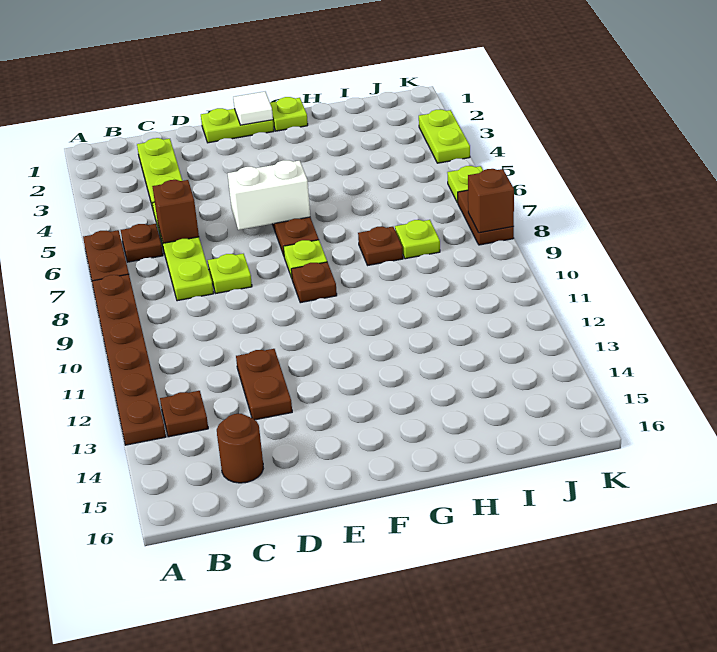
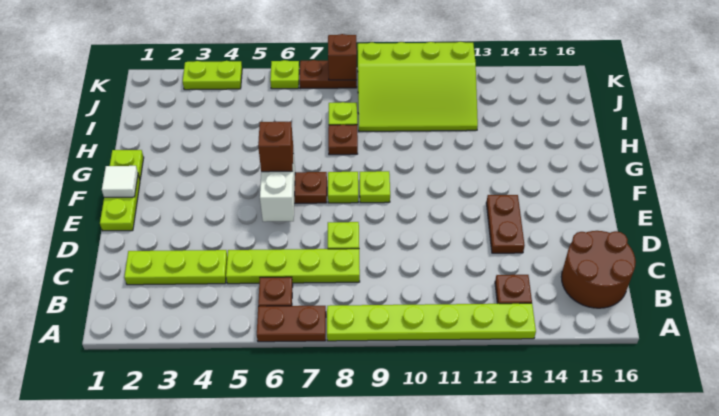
brown plate A8:A13 level 1 -> lime plate A8:A13 level 1
brown brick C6 level 2 -> brown brick F6 level 3
brown round brick C15 level 1 -> brown round brick B15:C16 level 1
brown plate D12:D13 level 1 -> brown plate D13:E13 level 1
brown plate F9 level 1 -> lime plate F9 level 1
none -> lime slope I9:K12 level 1 top K

